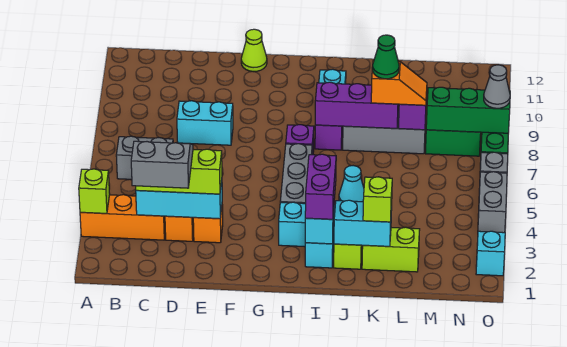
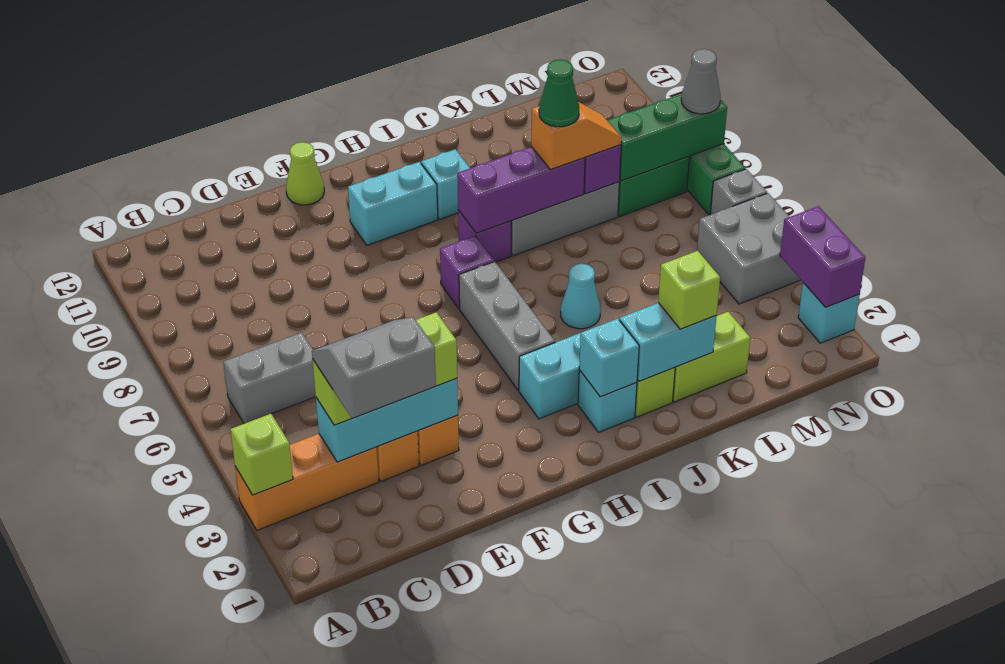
cyan brick D8:E8 level 1 -> cyan brick G10:H10 level 1
purple brick I2:I3 level 3 -> purple brick O2:O3 level 2
grey brick O4:O5 level 1 -> grey brick N4:O5 level 1

